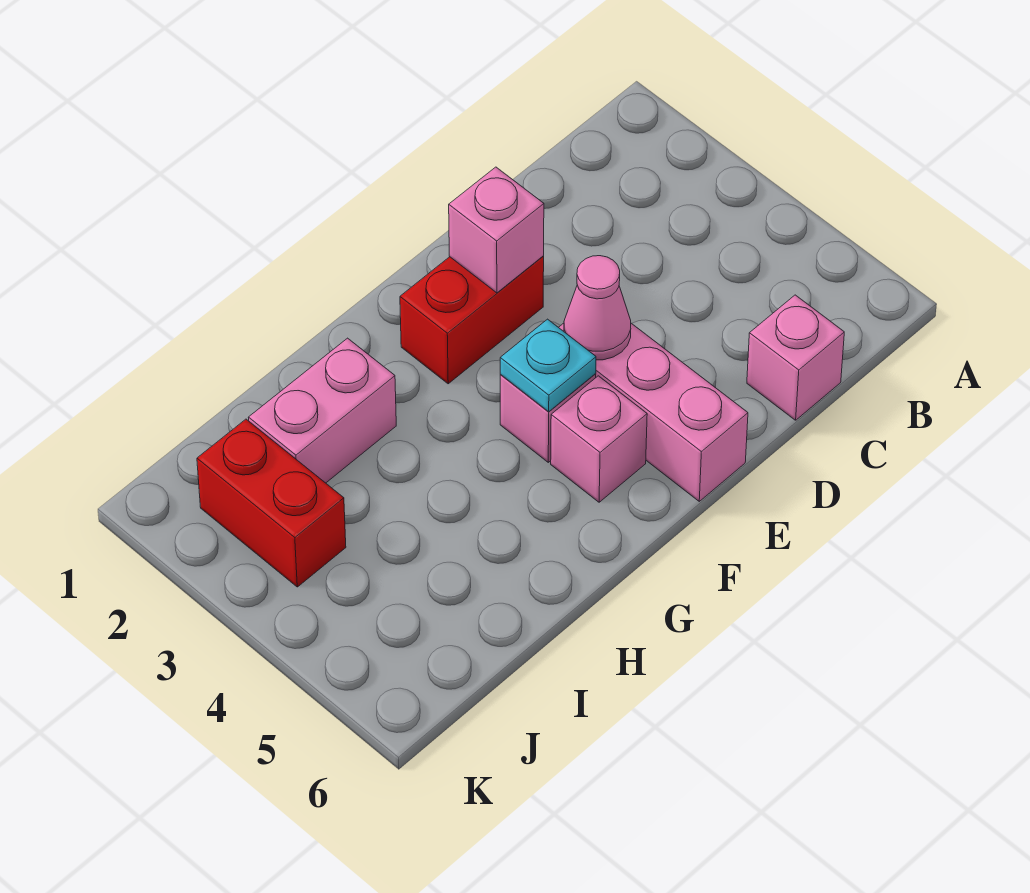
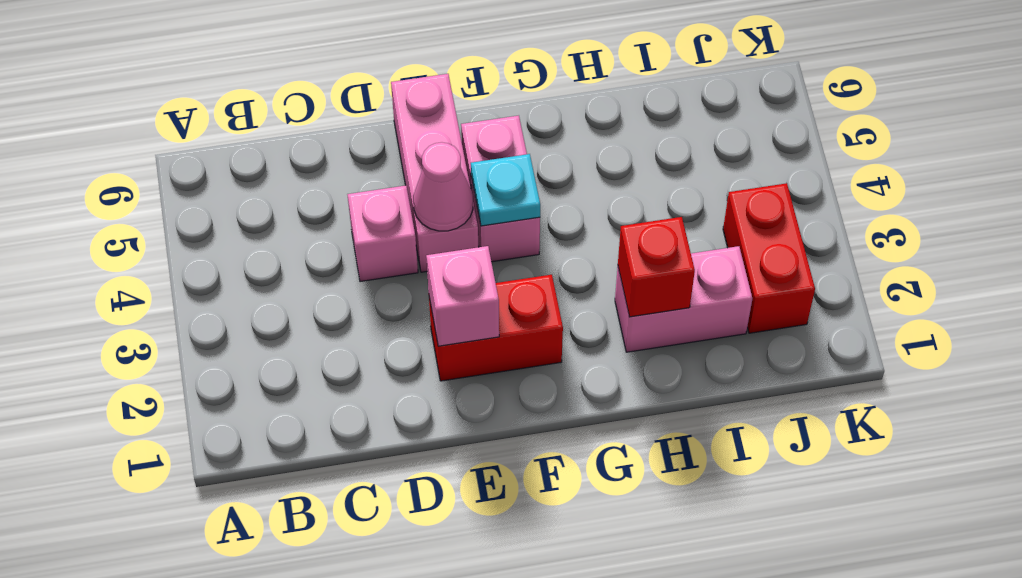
pink brick C6 level 1 -> pink brick D4 level 1
none -> red brick H2 level 2

